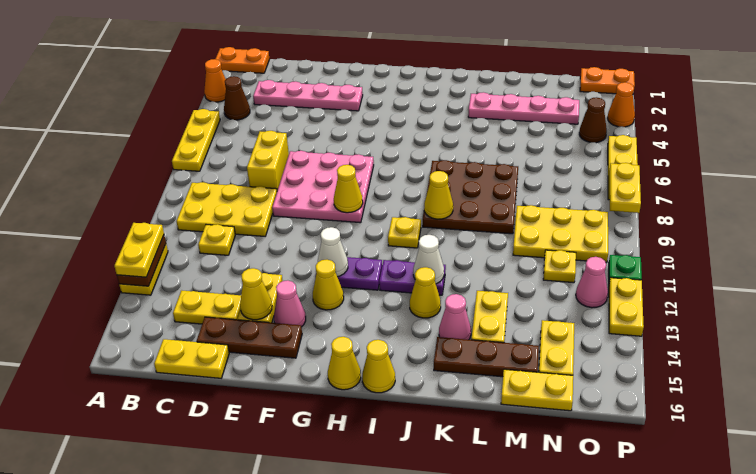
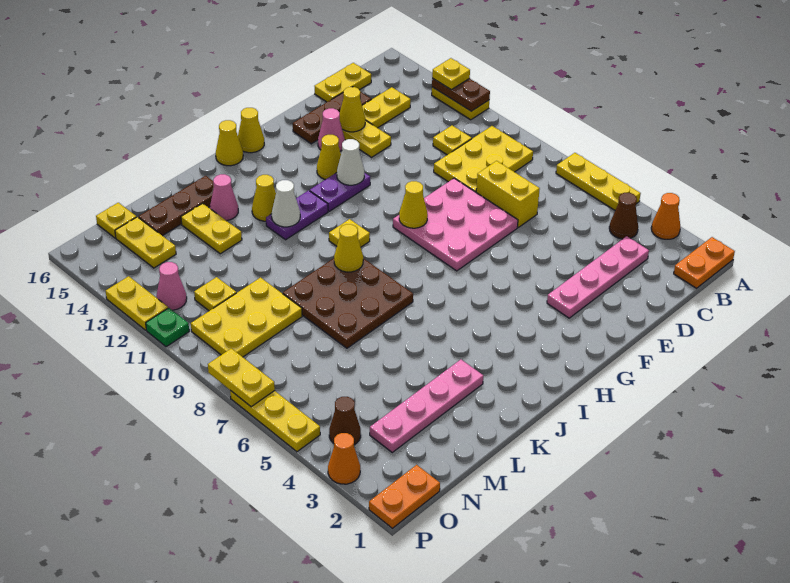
yellow plate A12:A13 level 3 -> yellow plate A13 level 3
yellow plate M16:N16 level 1 -> yellow plate N16 level 1

